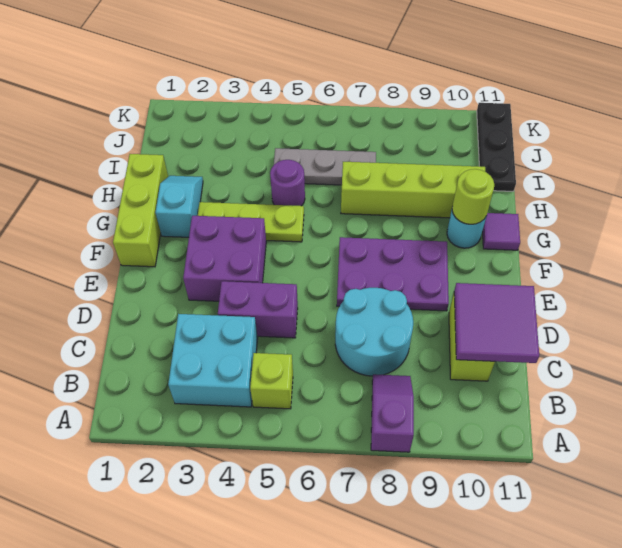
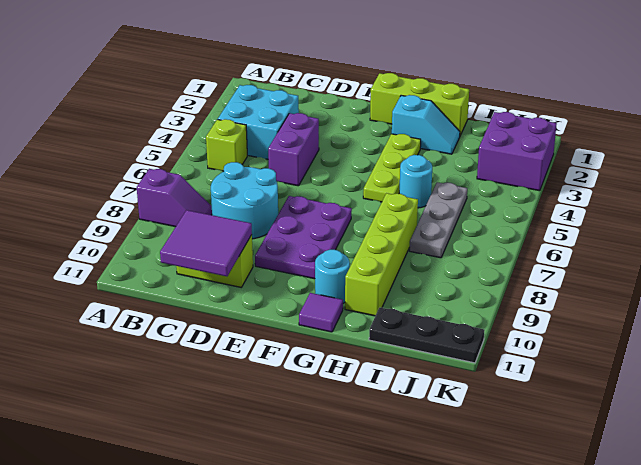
purple brick E3:F4 level 1 -> purple brick J2:K3 level 1
lime round brick G10 level 2 -> none
purple round brick H5 level 1 -> cyan round brick H5 level 1

